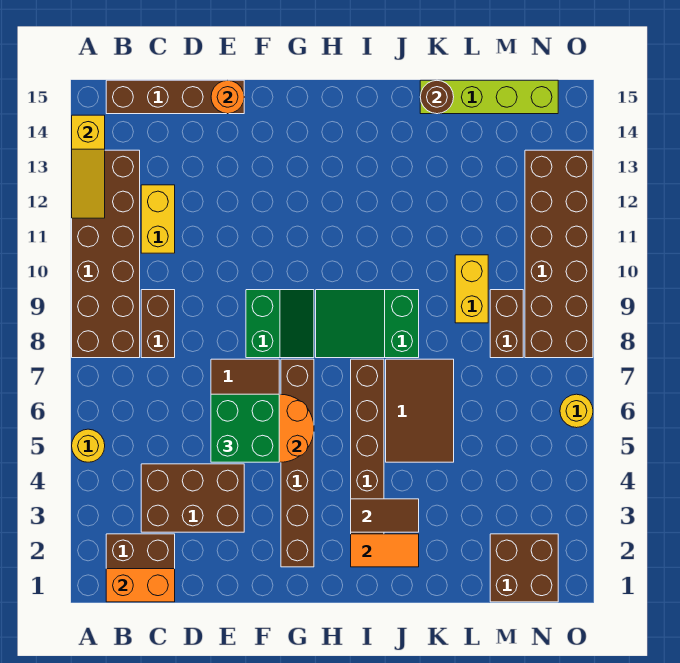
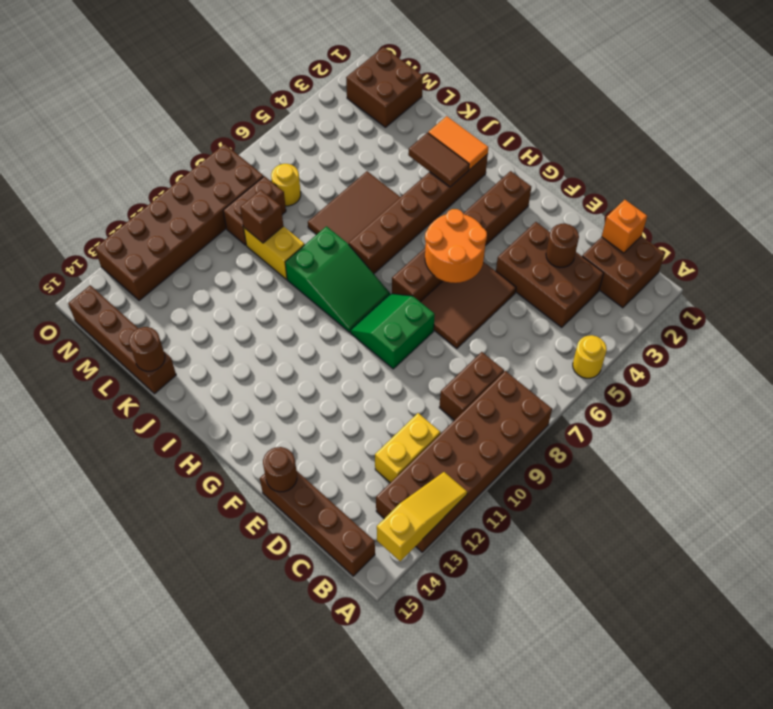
orange brick B1:C1 level 2 -> orange brick C1 level 2
none -> brown round brick D3 level 2
green brick E5:F6 level 3 -> none
orange round brick E15 level 2 -> brown round brick E15 level 2
lime brick K15:N15 level 1 -> brown brick K15:N15 level 1
yellow brick L9:L10 level 1 -> yellow brick K9:L9 level 1
none -> brown brick L9 level 2
yellow round brick O6 level 1 -> yellow round brick M7 level 1

